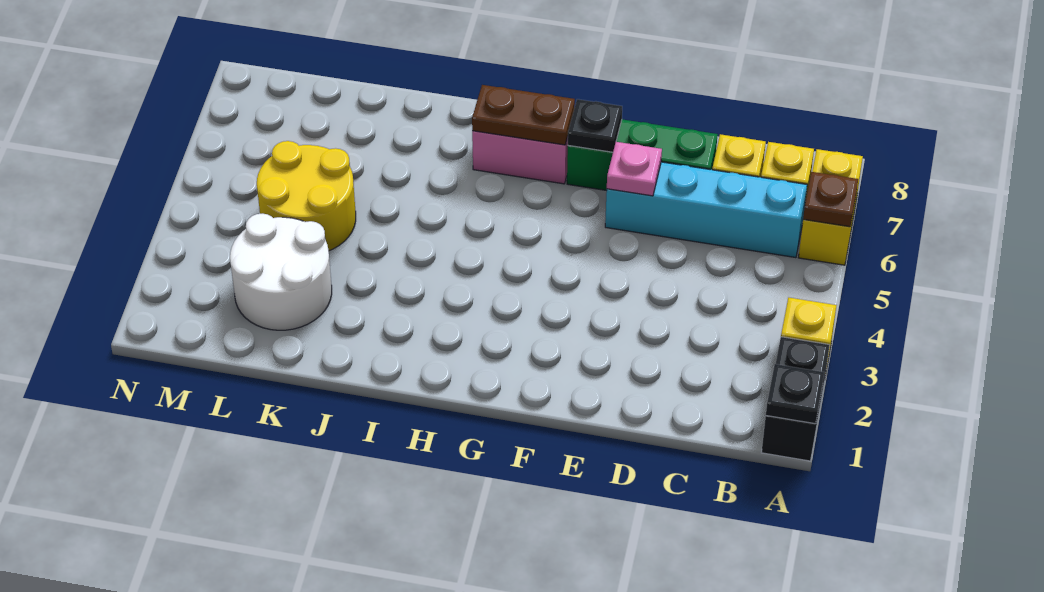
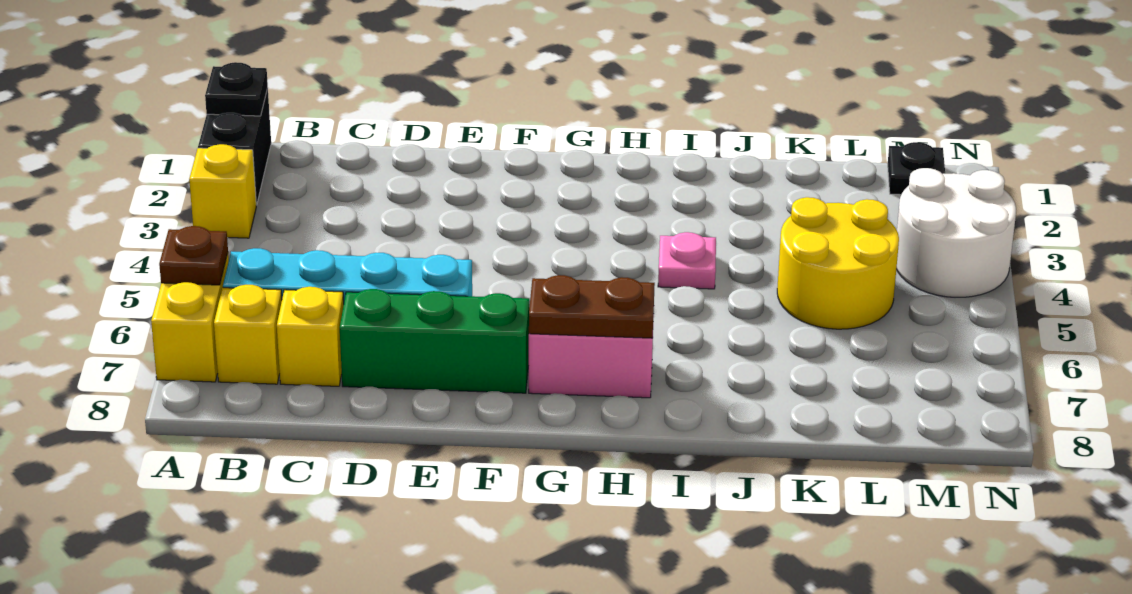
pink plate E6 level 2 -> pink plate I4 level 1
black plate F7 level 2 -> black plate M1 level 1
white round brick K2:L3 level 1 -> white round brick M3:N4 level 1

